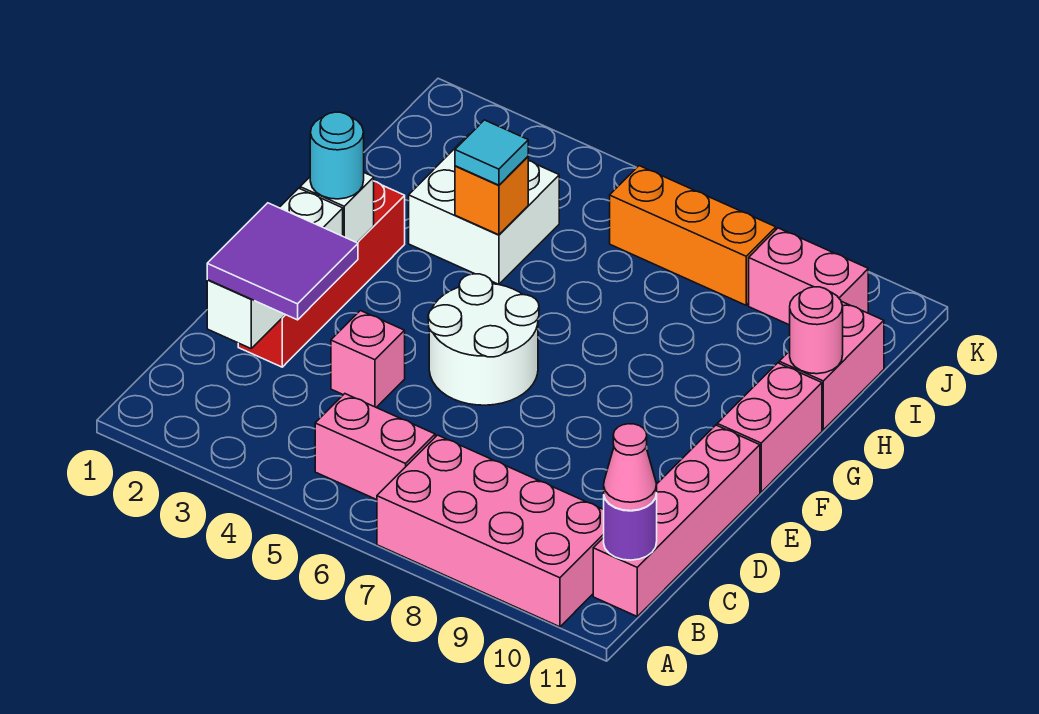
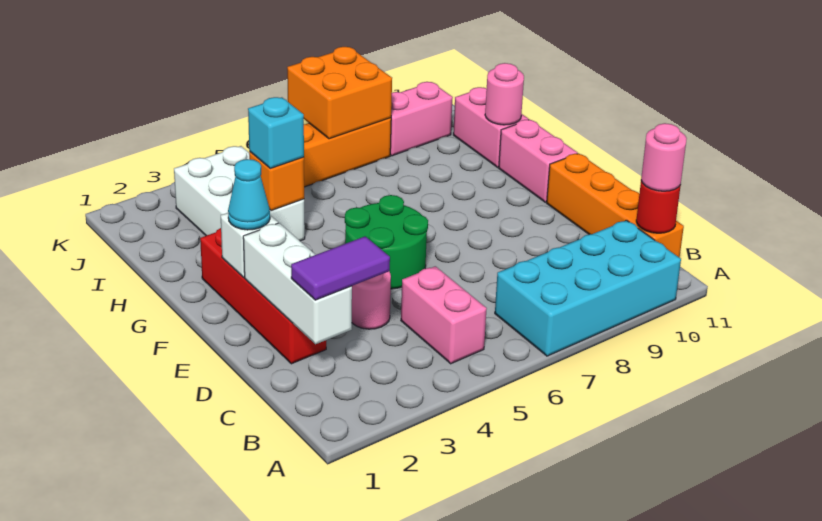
pink brick A7:B10 level 1 -> cyan brick A7:B10 level 1
pink brick B5:B6 level 1 -> pink brick B5:C5 level 1
pink brick B11:E11 level 1 -> orange brick B11:E11 level 1
purple round brick B11 level 2 -> red round brick B11 level 2
pink cone B11 level 3 -> pink round brick B11 level 3
purple tile C2:D3 level 3 -> purple tile C2:C3 level 3
pink brick D4 level 1 -> pink round brick D4 level 1
white round brick E5:F6 level 1 -> green round brick E5:F6 level 1
cyan round brick F2 level 3 -> cyan cone F2 level 3
white brick H3:I4 level 1 -> white brick H3:J4 level 1
cyan tile H4 level 3 -> cyan brick H4 level 3
none -> orange brick J7:K8 level 2

